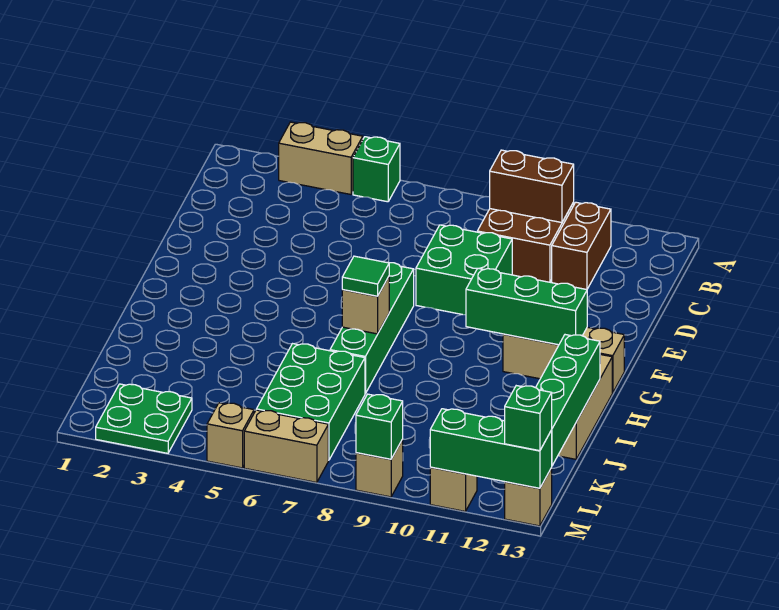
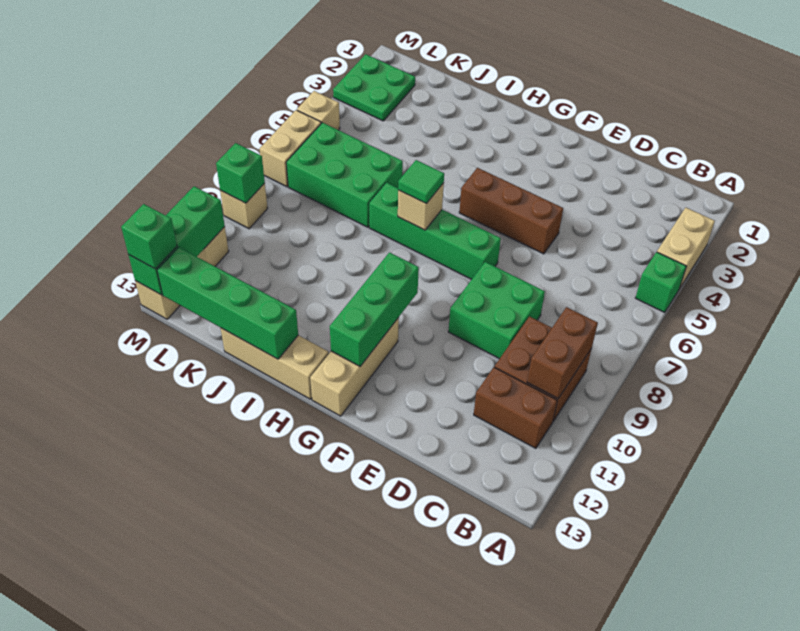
none -> brown brick E5:G5 level 1

